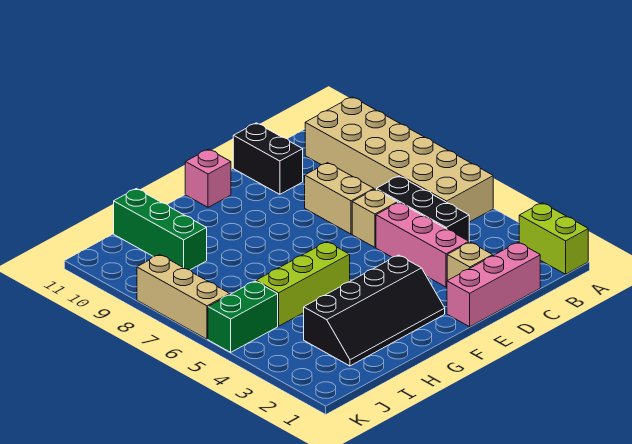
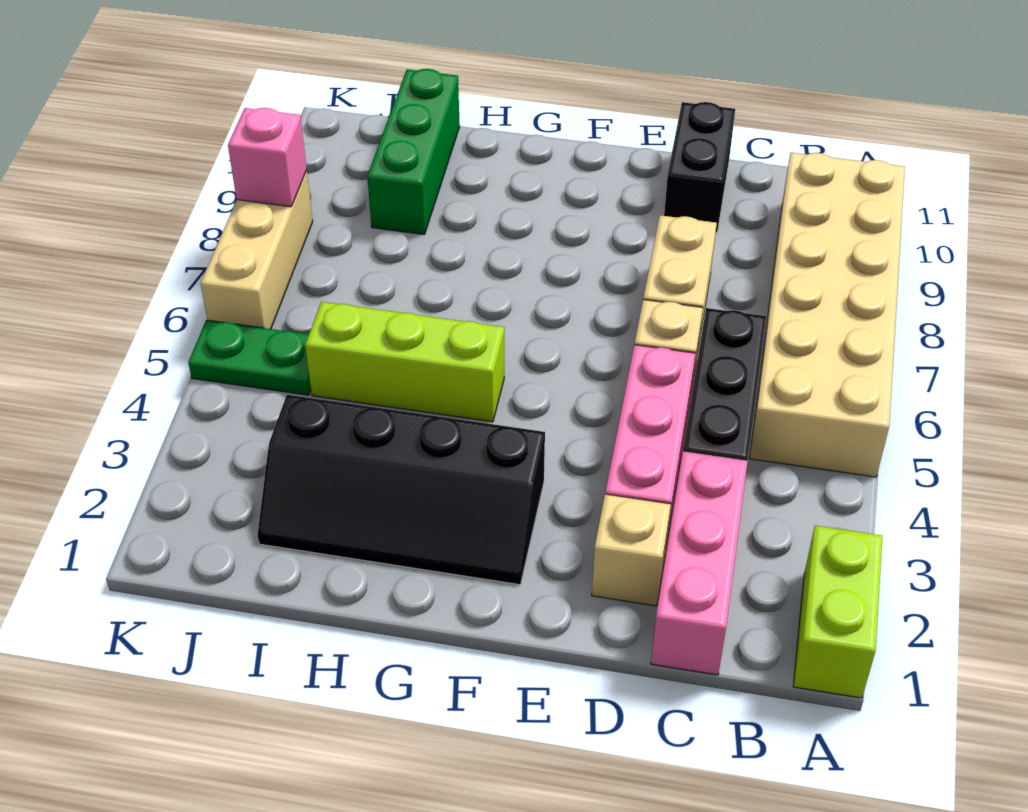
pink brick C1:E1 level 1 -> pink brick C1:C3 level 1
pink brick F11 level 1 -> pink brick K8 level 2
green brick J5:K5 level 1 -> green plate J5:K5 level 1

